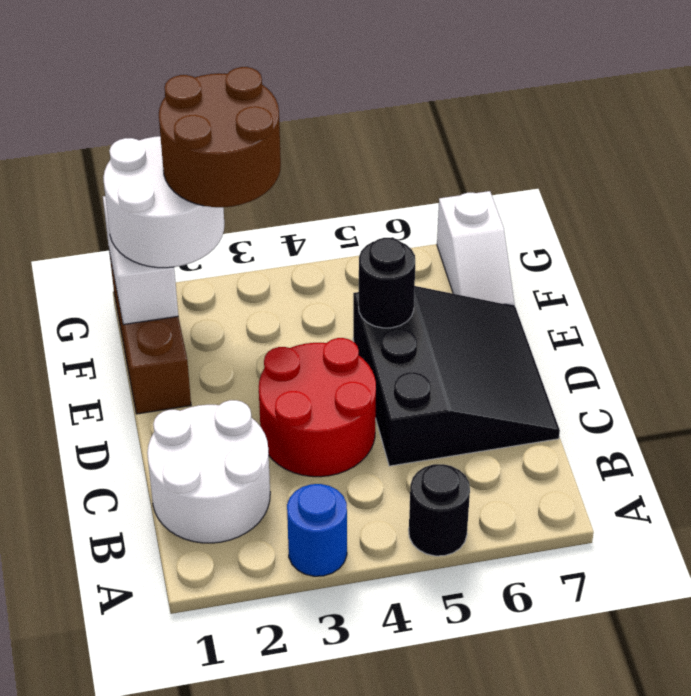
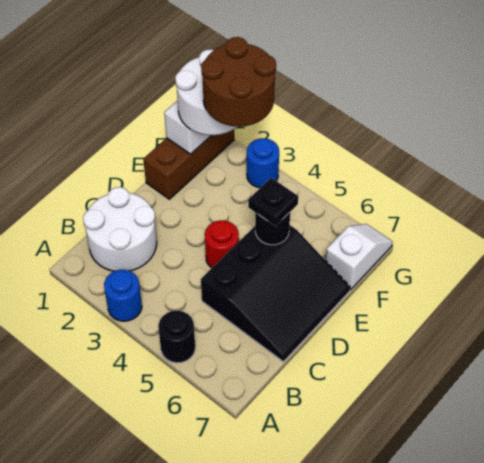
red round brick C3:D4 level 1 -> red round brick D4 level 1
none -> black plate E5 level 3
white slope F7:G7 level 1 top G -> white slope F7:G7 level 1 top F
none -> blue round brick G3 level 1

